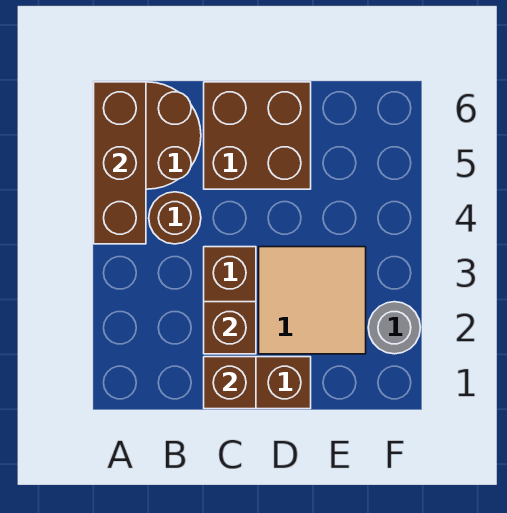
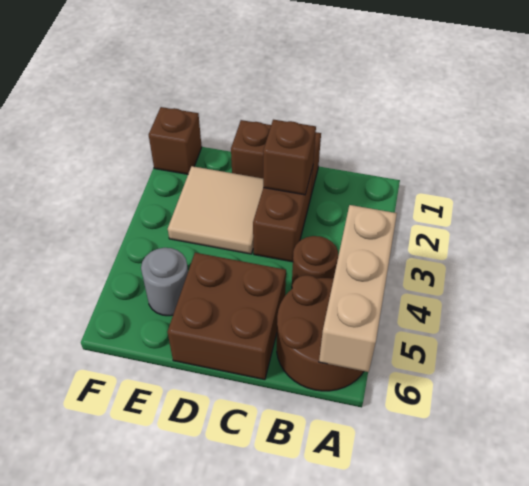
brown brick A4:A6 level 2 -> tan brick A4:A6 level 2
brown brick C1 level 2 -> brown brick F1 level 1
grey round brick F2 level 1 -> grey round brick E5 level 1

